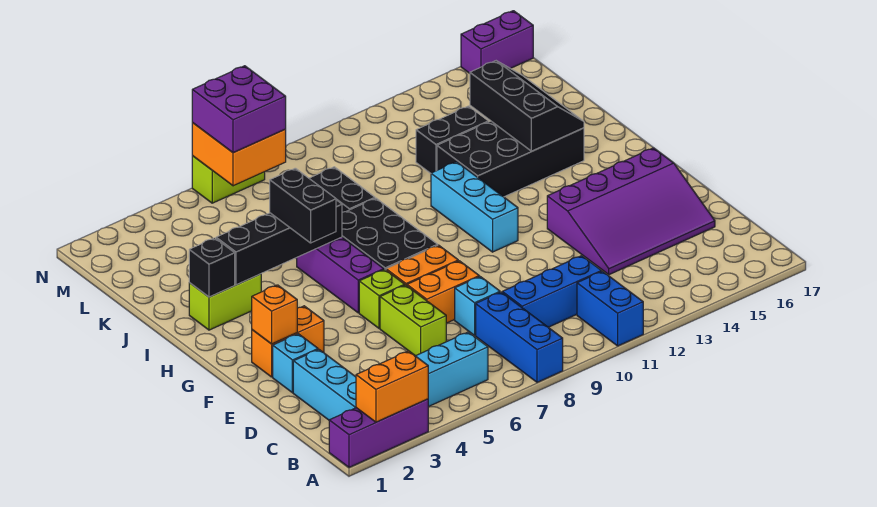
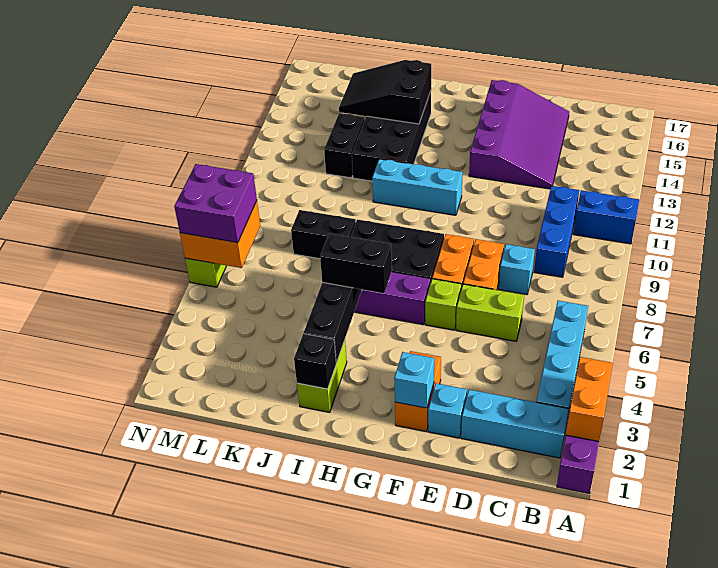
blue brick A8:C8 level 1 -> none
orange brick F2 level 2 -> cyan brick F2 level 2
black slope I14:K15 level 2 top 14 -> black slope I14:K15 level 2 top I
purple brick N16:N17 level 1 -> none

